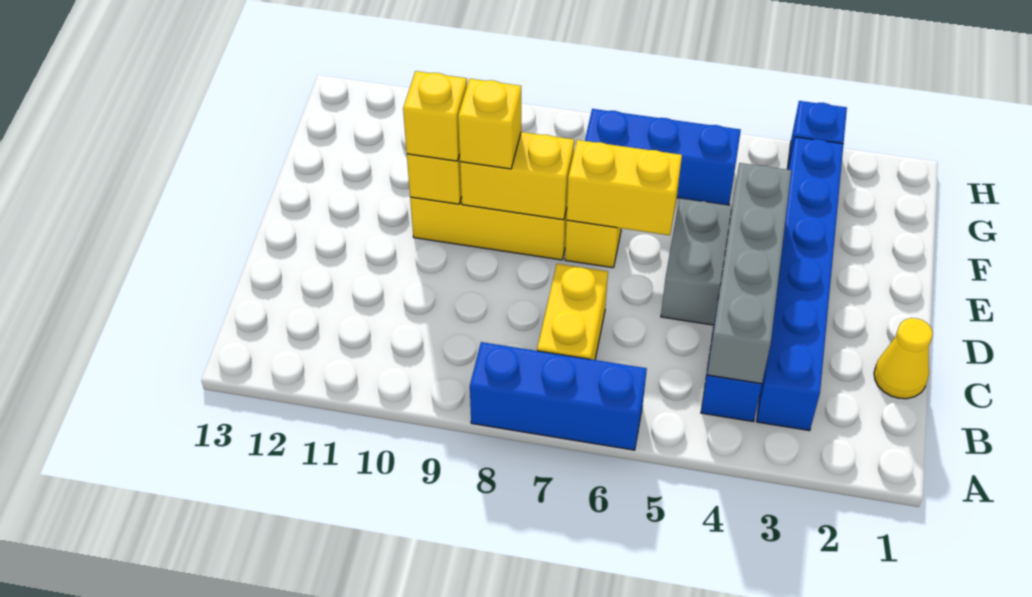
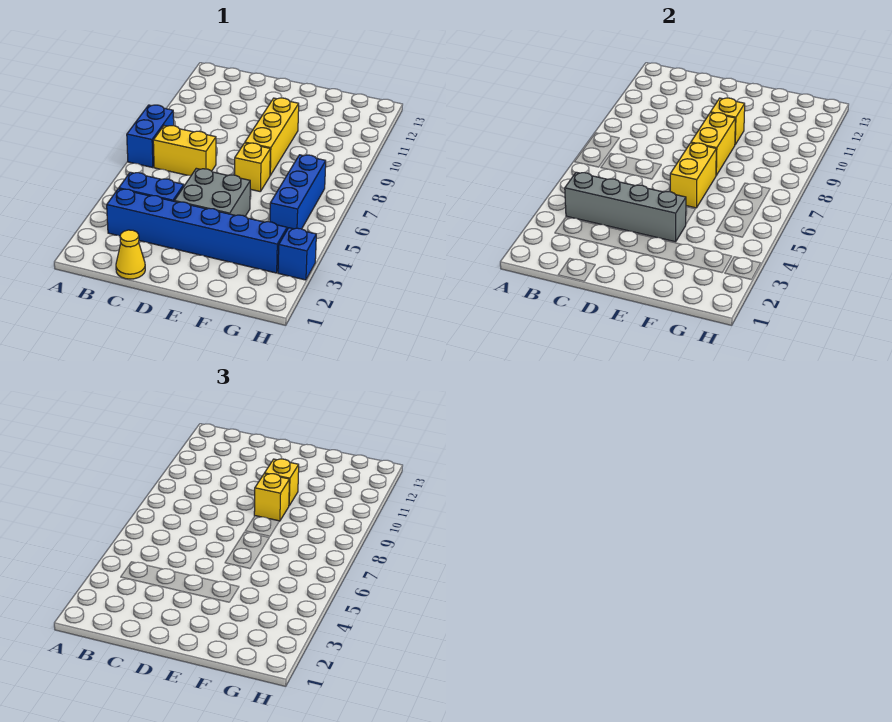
blue brick A6:A8 level 1 -> blue brick A7:A8 level 1

